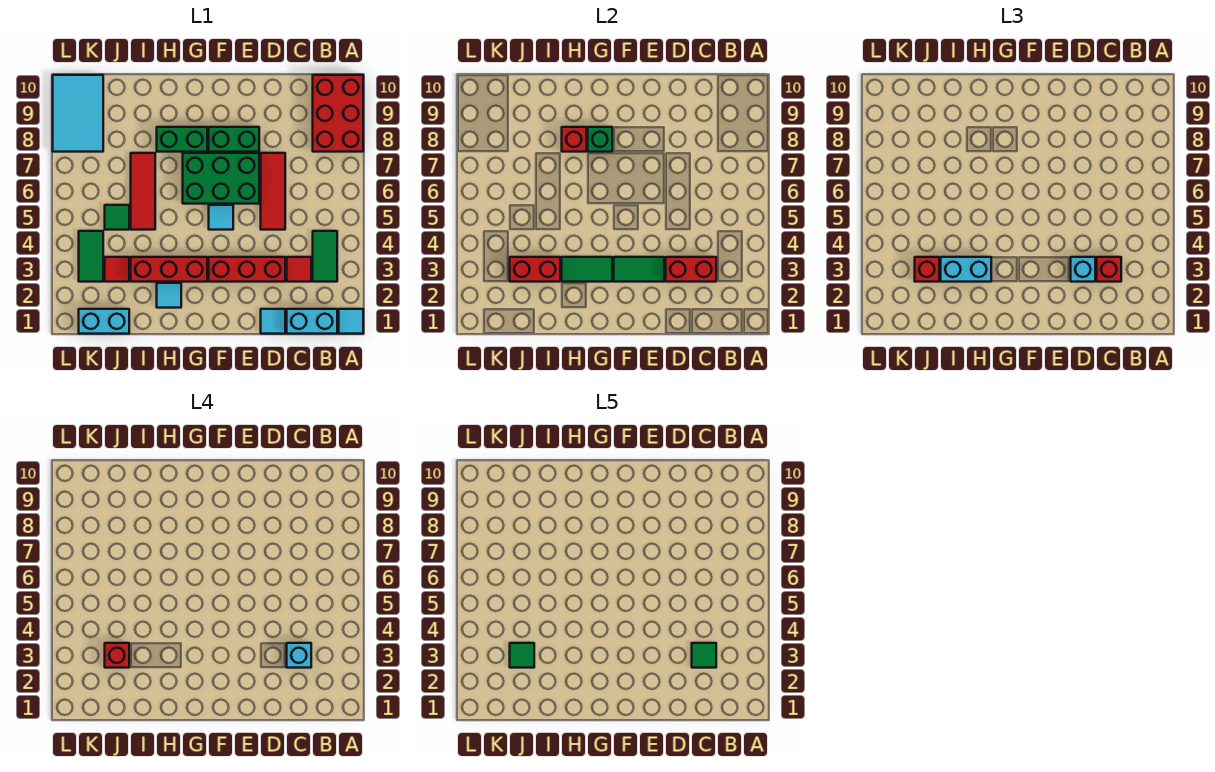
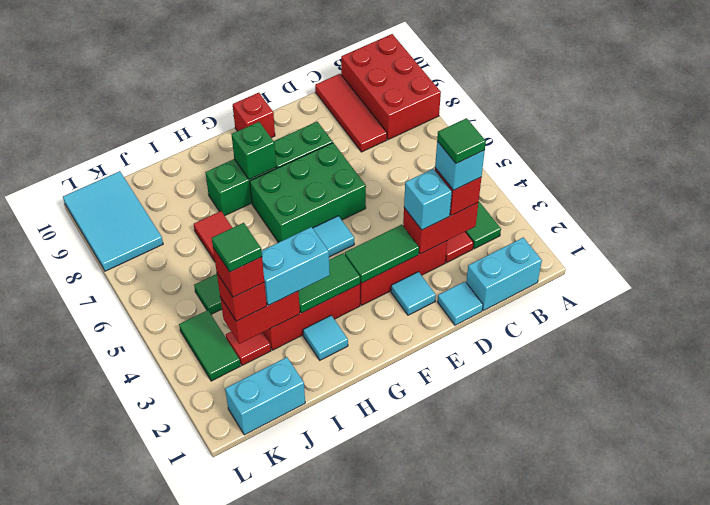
cyan tile A1 level 1 -> cyan tile E2 level 1
red tile D5:D7 level 1 -> red tile C8:C10 level 1
red brick H8 level 2 -> red brick F10 level 1

